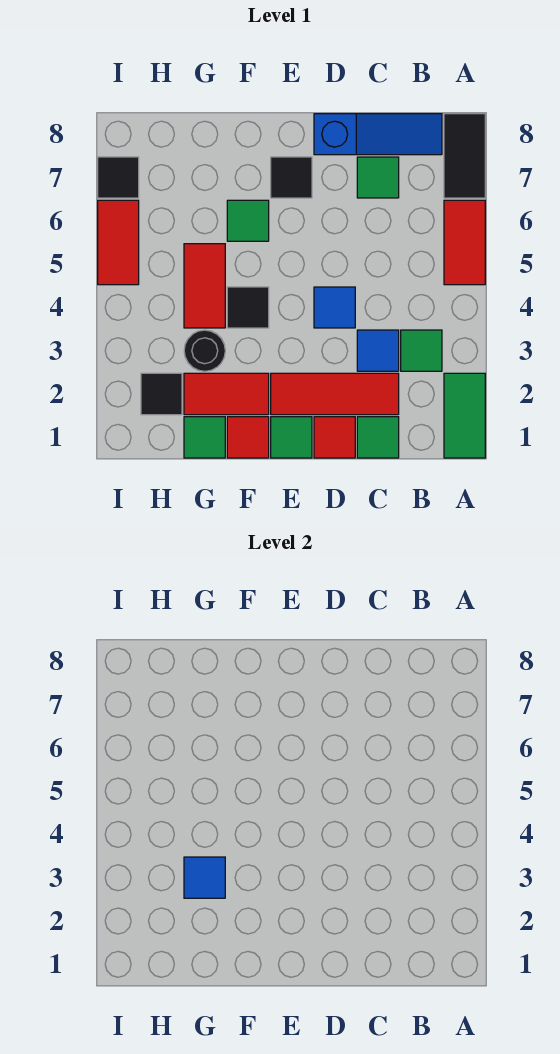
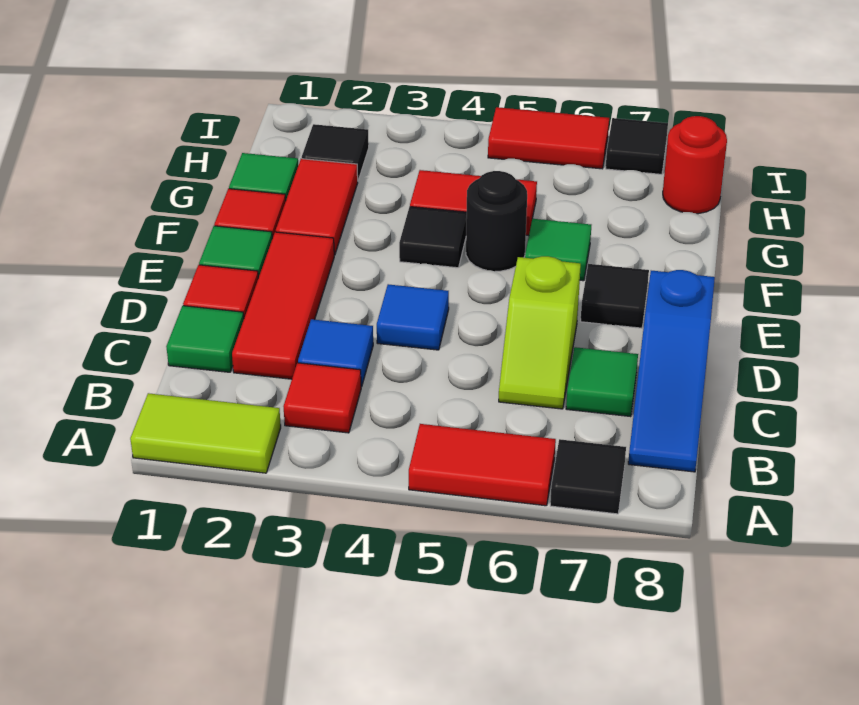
green tile A1:A2 level 1 -> lime tile A1:A2 level 1
black tile A7:A8 level 1 -> black tile A7 level 1
green tile B3 level 1 -> red tile B3 level 1
none -> lime slope C6:D6 level 1 top D
black round brick G3 level 1 -> black round brick F5 level 1
blue tile G3 level 2 -> none
none -> red round brick H8 level 1

